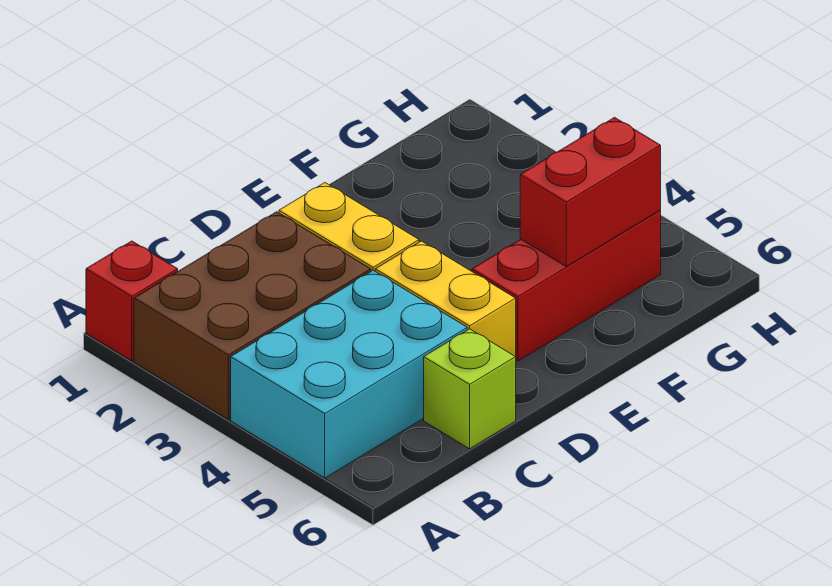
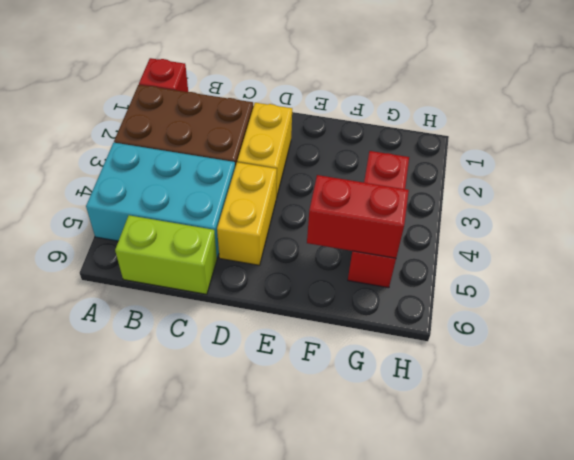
lime brick C6 level 1 -> lime brick B6:C6 level 1
red brick E5:G5 level 1 -> red brick G3:G5 level 1

